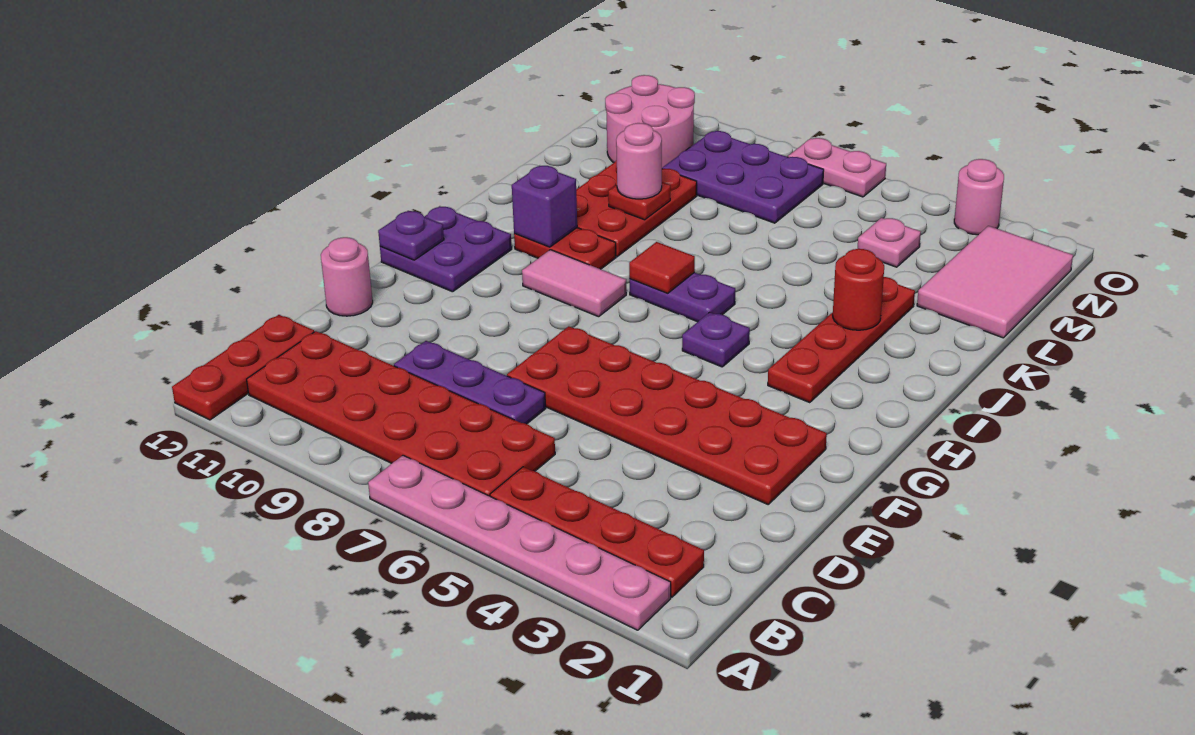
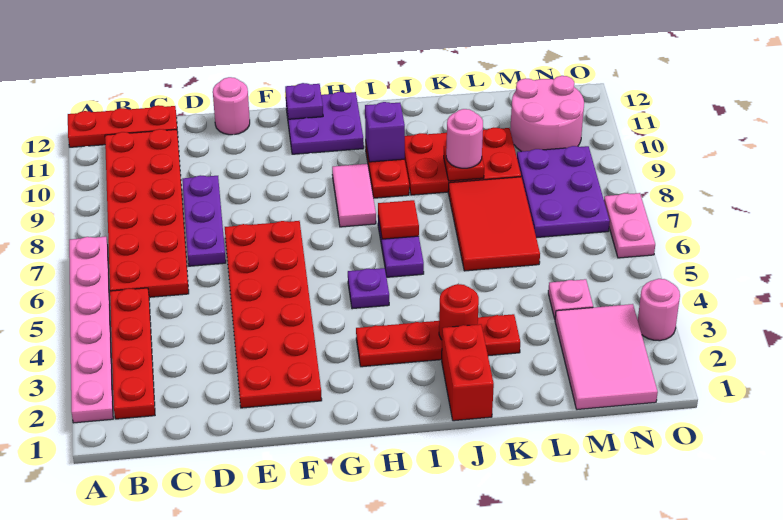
none -> red brick J1:J2 level 1
none -> red tile K6:L8 level 1
pink tile L1:N2 level 1 -> pink tile M1:N3 level 1

